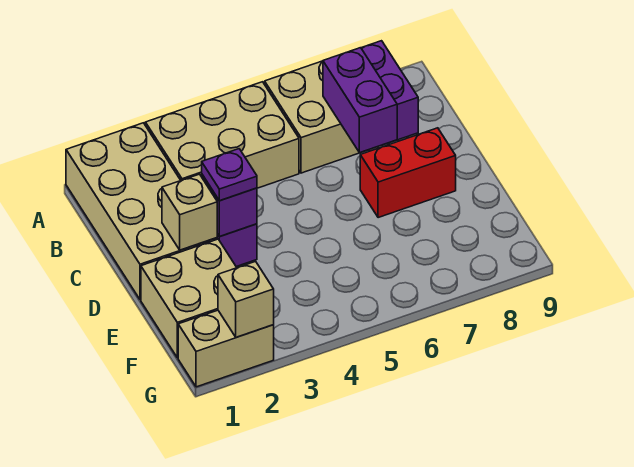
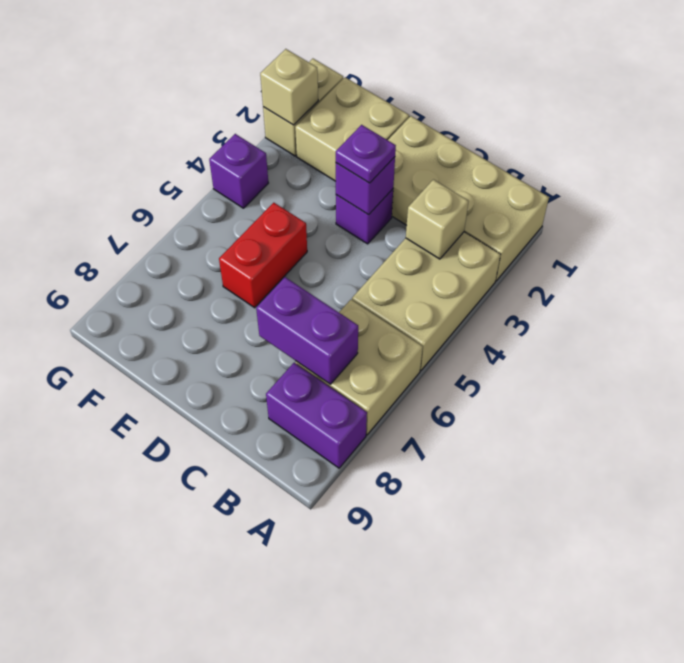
tan brick D2 level 2 -> tan brick B3 level 2
red brick D7:D8 level 1 -> red brick E5:E6 level 1
none -> purple brick G4 level 1

